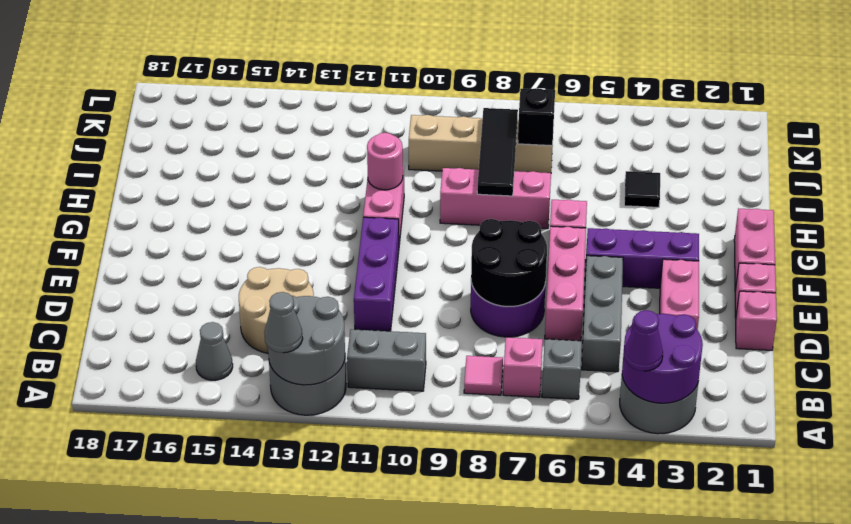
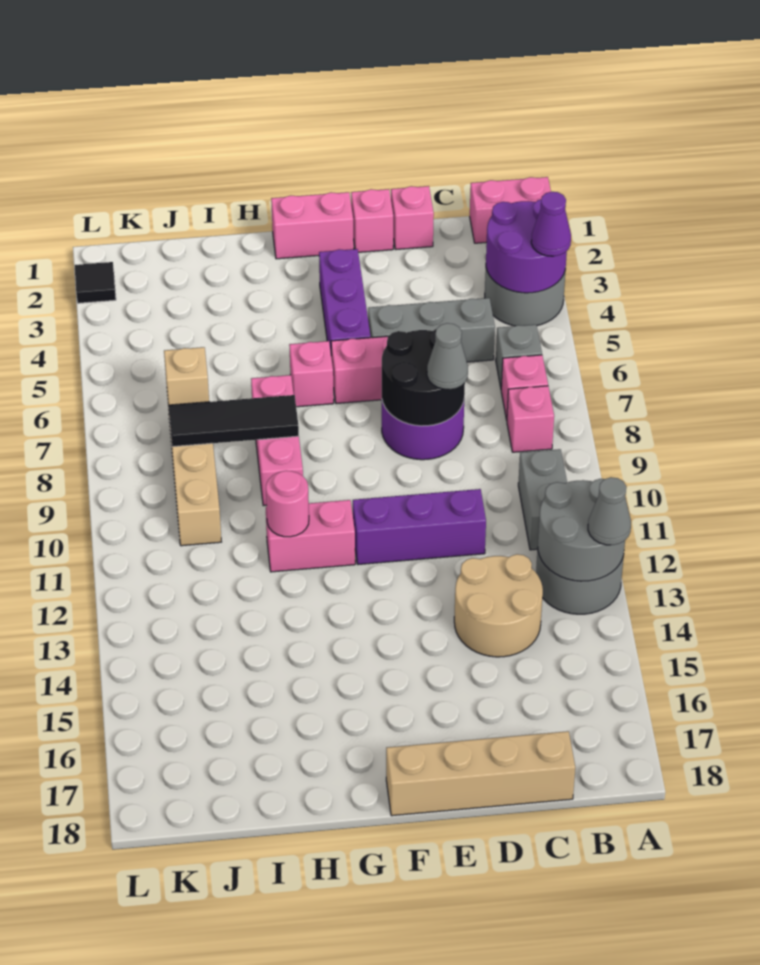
pink tile B8 level 1 -> pink brick B8 level 1
grey cone B15 level 1 -> grey cone D8 level 3
none -> tan brick C18:F18 level 1
pink brick D3:E3 level 1 -> pink brick A1:B1 level 1
black tile I4 level 1 -> black tile L2 level 1
black brick J7 level 2 -> tan brick J7 level 2

